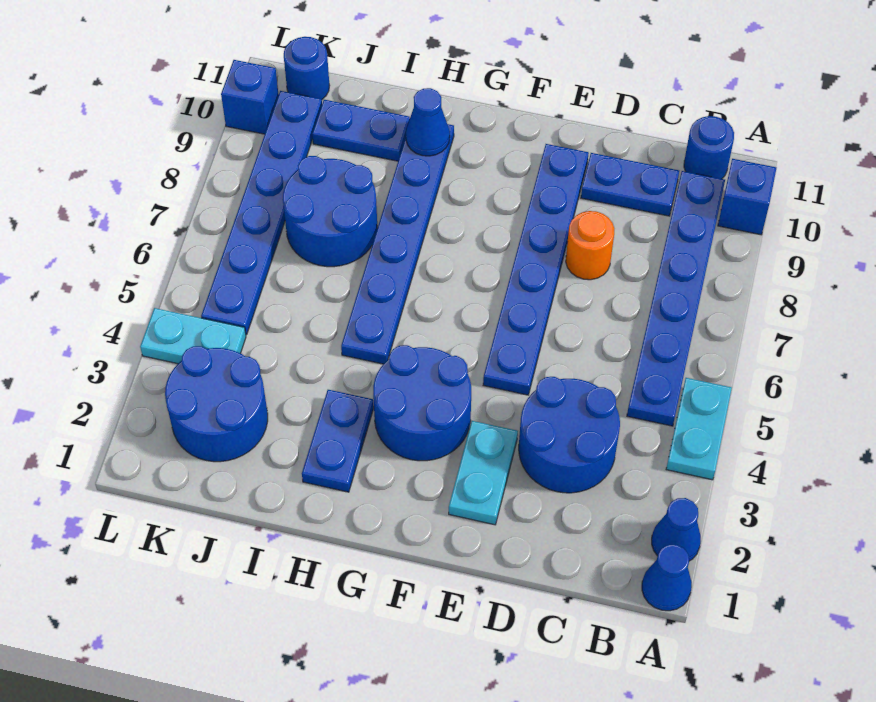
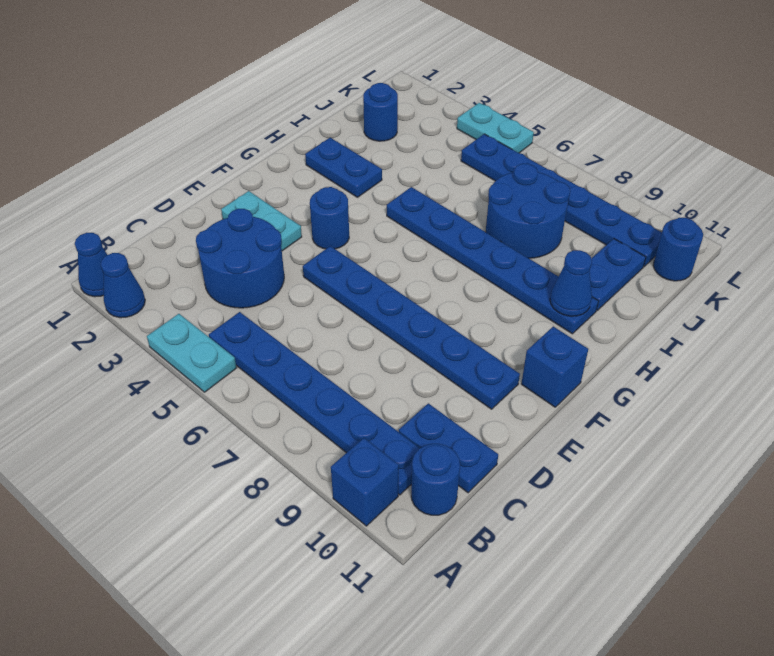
blue plate C10:D10 level 1 -> blue plate C10:C11 level 1
orange round brick D8 level 1 -> none
blue round brick F3:G4 level 1 -> blue round brick F4 level 1
blue round brick J2:K3 level 1 -> blue round brick J2 level 1
cyan plate K4:L4 level 1 -> cyan plate L4:L5 level 1
blue brick L10 level 1 -> blue brick F11 level 1

